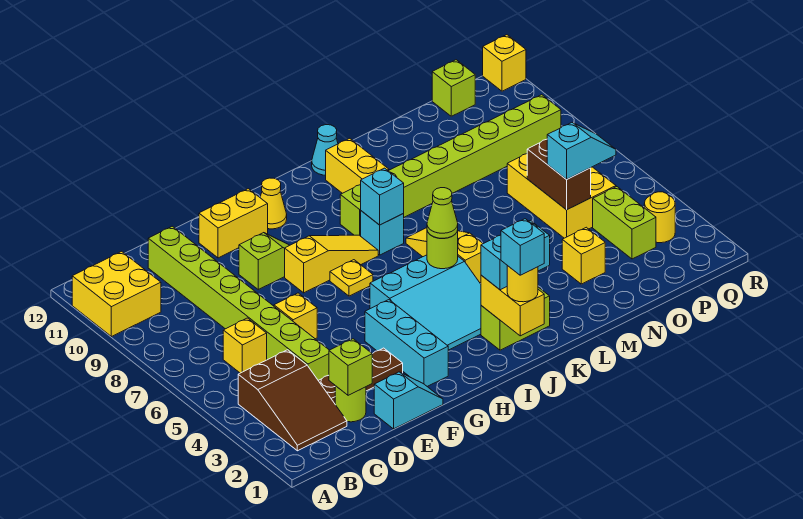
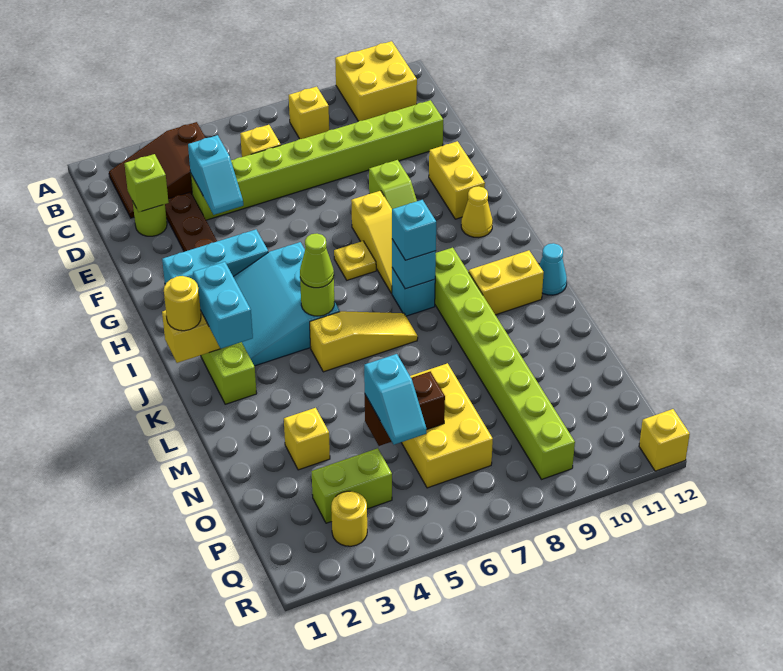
cyan slope E1:F1 level 1 top E -> cyan slope D4:E4 level 2 top D
yellow brick E6 level 1 -> yellow brick B8 level 1
cyan brick J1 level 4 -> cyan brick J8 level 3
yellow brick O5:P7 level 1 -> yellow brick N6:P7 level 1
lime brick P12 level 1 -> none

